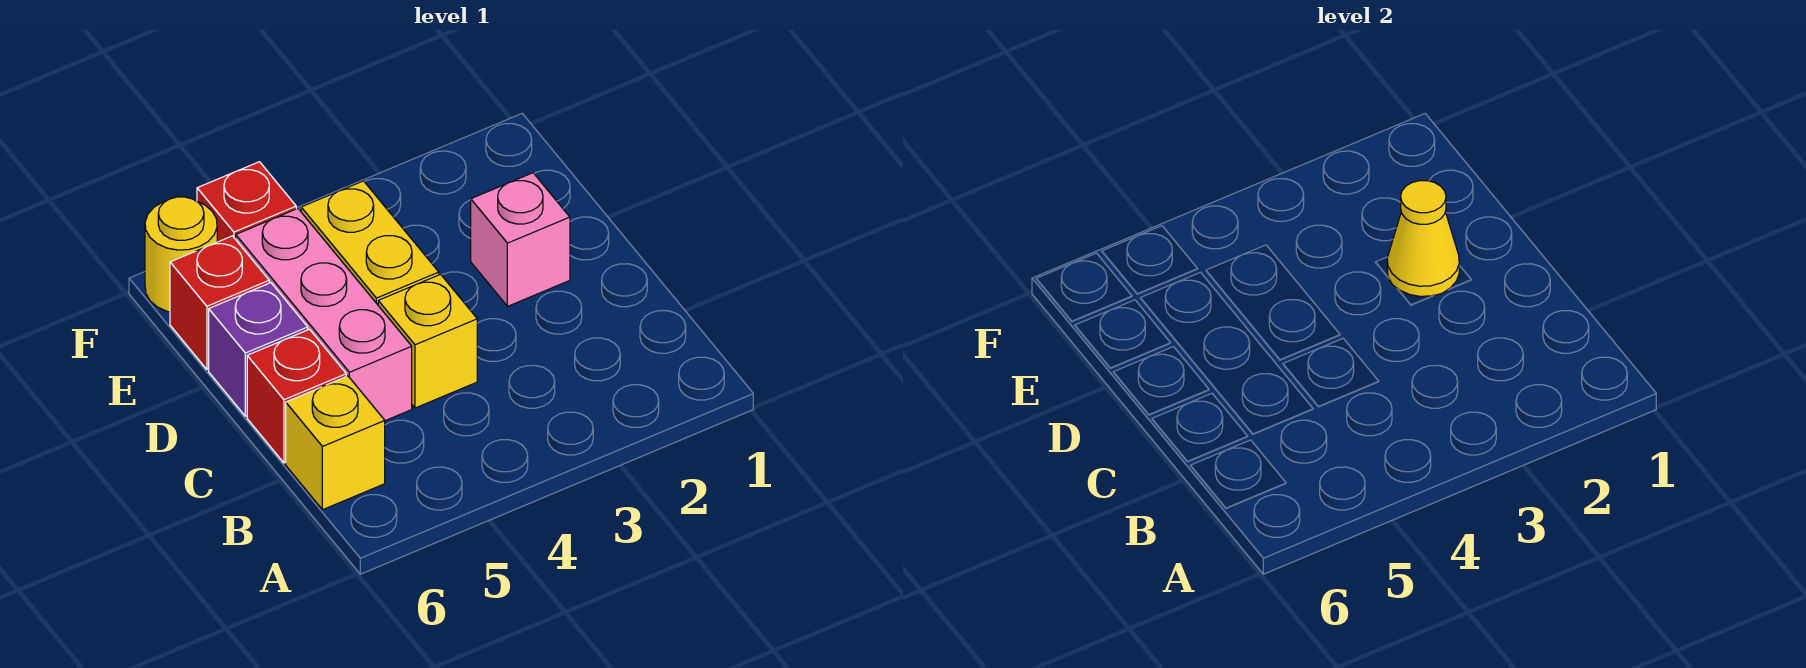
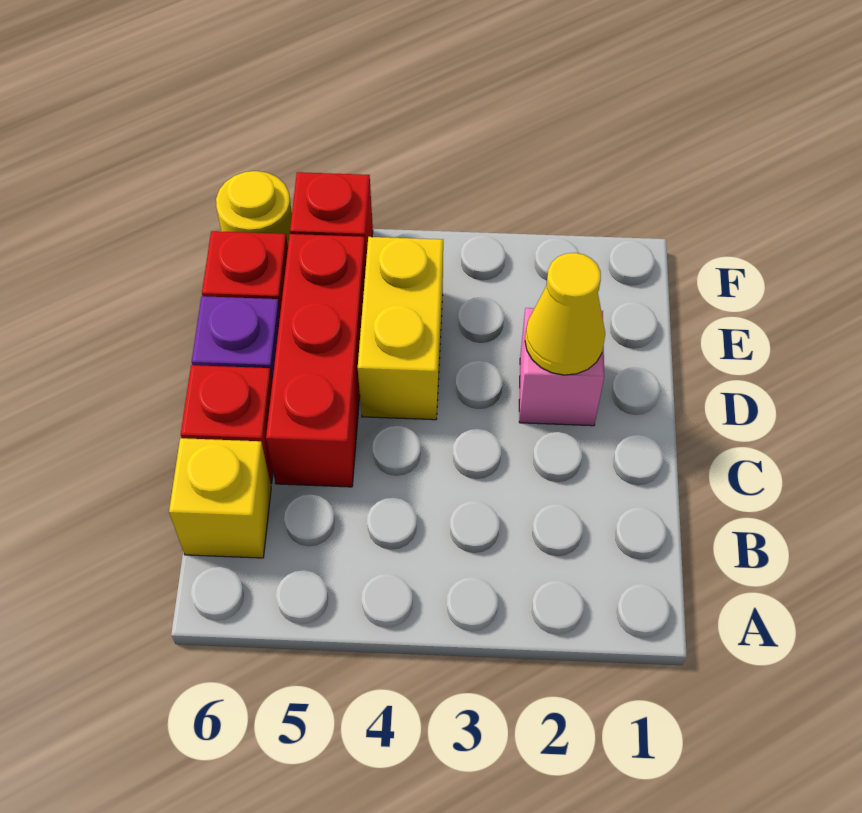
yellow brick C4 level 1 -> none
pink brick C5:E5 level 1 -> red brick C5:E5 level 1

